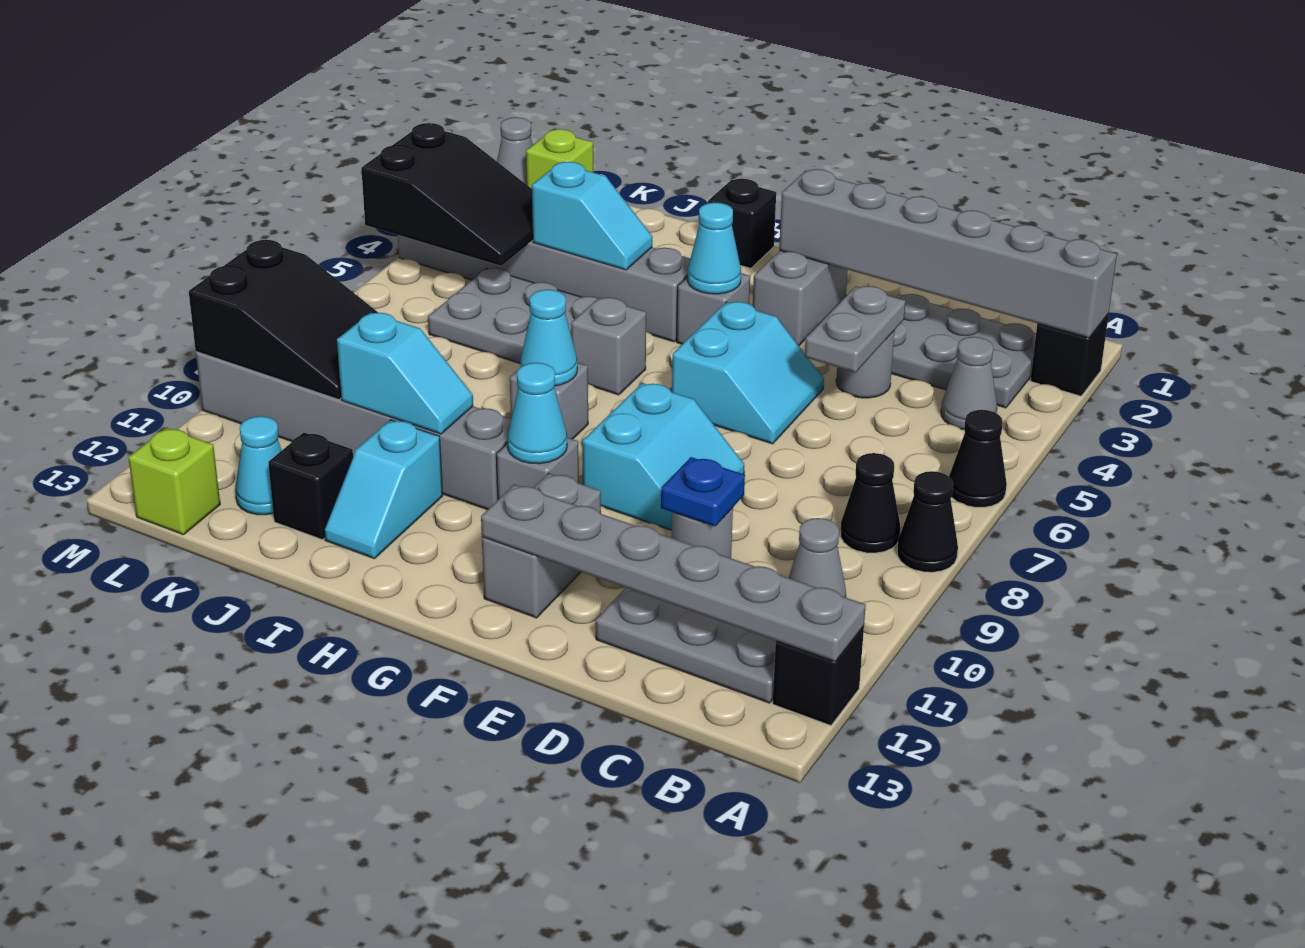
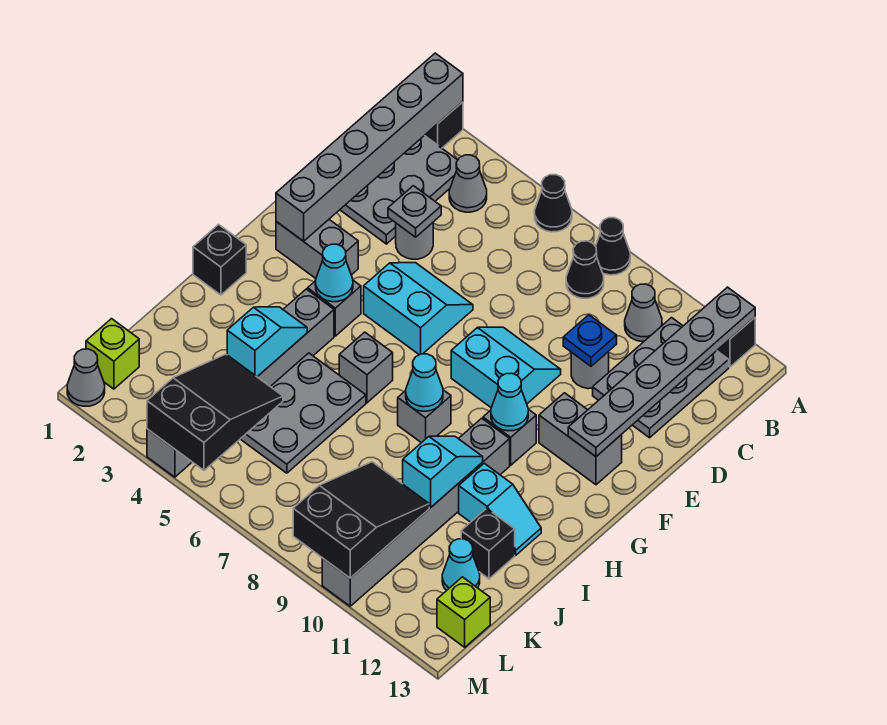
grey plate D4:D5 level 2 -> grey plate D4 level 2

